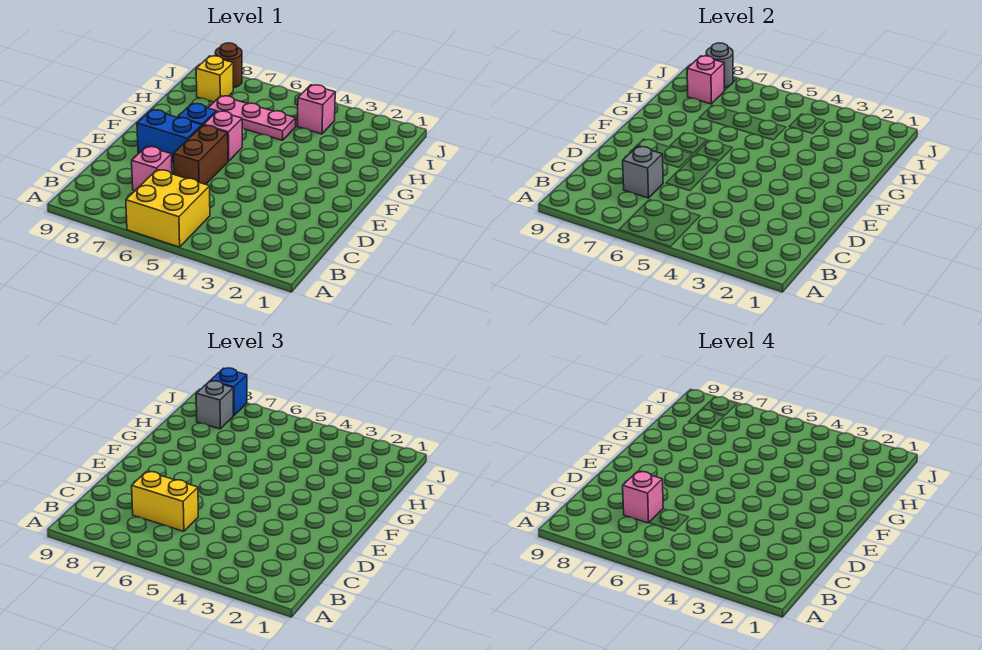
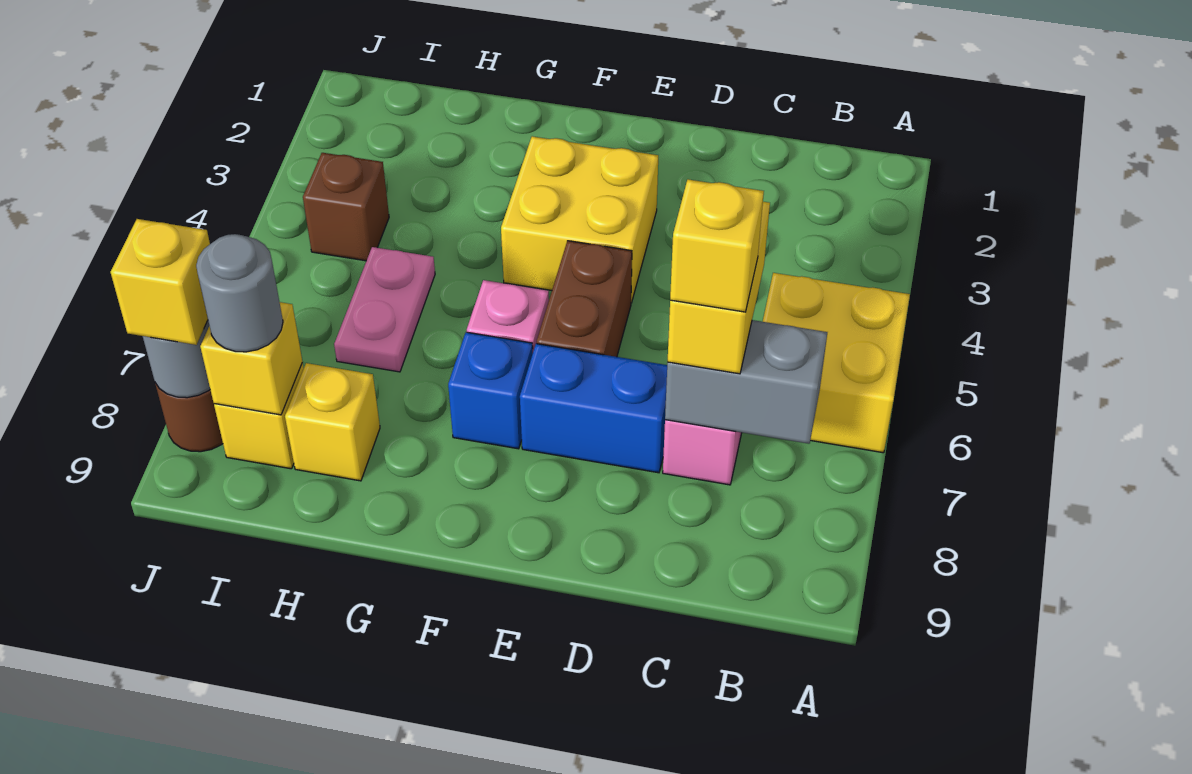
grey brick C7 level 2 -> grey brick B7:C7 level 2
pink brick C7 level 4 -> yellow brick C7 level 4
brown brick D6:E6 level 1 -> brown brick E5:E6 level 1
none -> yellow brick E3:F4 level 1
blue brick E7:E8 level 1 -> blue brick D7:E7 level 1
pink plate H5:H7 level 1 -> pink plate H5:H6 level 1
none -> yellow brick H8 level 1
pink brick I4 level 1 -> brown brick I4 level 1
pink brick I8 level 2 -> yellow brick I8 level 2
grey brick I8 level 3 -> grey round brick I8 level 3
blue brick J8 level 3 -> yellow brick J8 level 3

